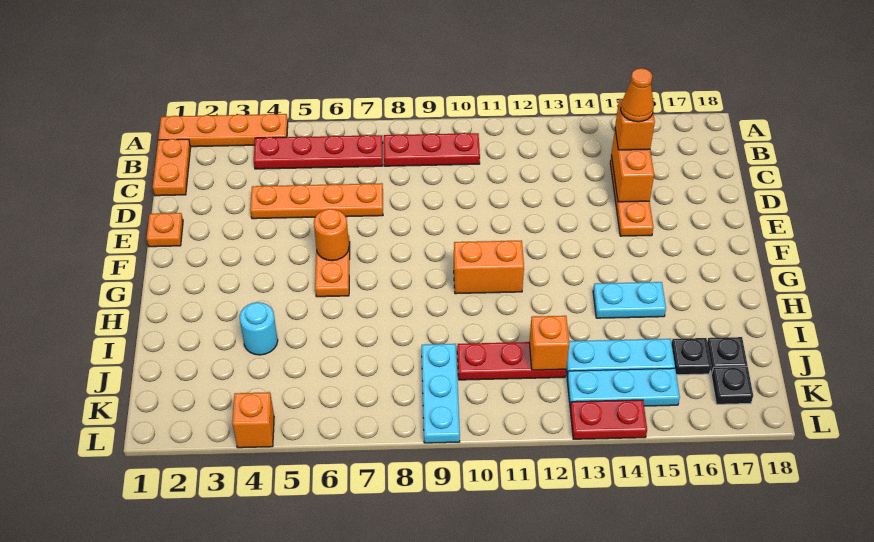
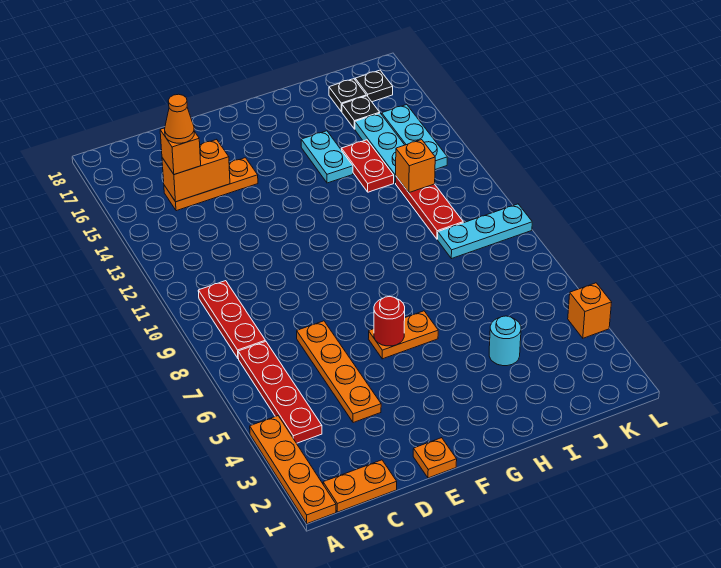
orange round brick F6 level 2 -> red round brick F6 level 2
orange brick G10:G11 level 1 -> none
red plate L13:L14 level 1 -> red plate I13:I14 level 1

